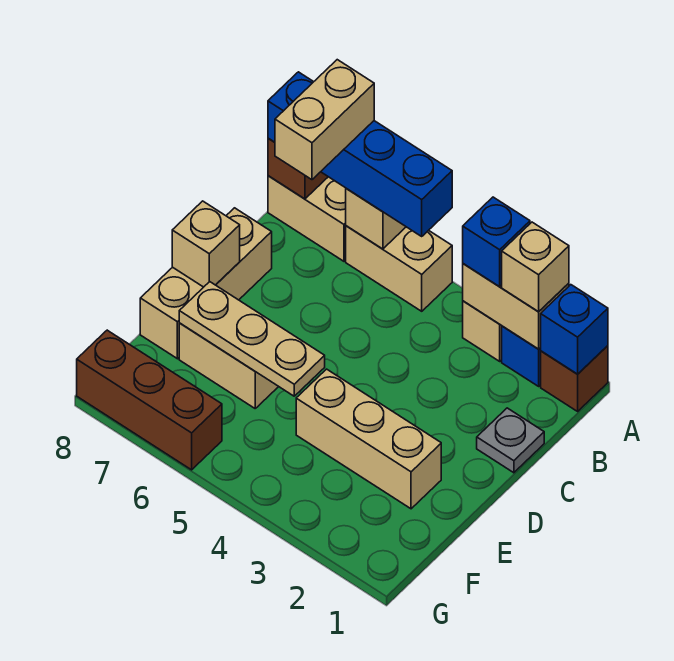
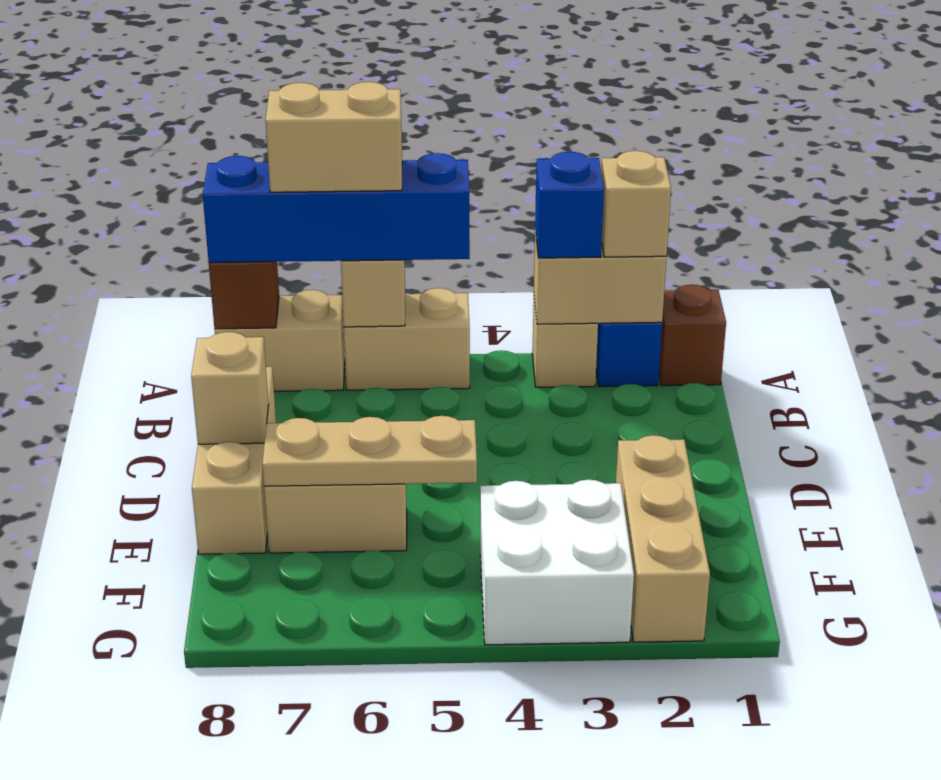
blue brick A1 level 2 -> none
tan brick A7:B7 level 4 -> tan brick A6:A7 level 4
grey plate C1 level 1 -> none
tan brick E2:E4 level 1 -> tan brick E2:G2 level 1
none -> white brick F3:G4 level 1
brown brick G6:G8 level 1 -> none

